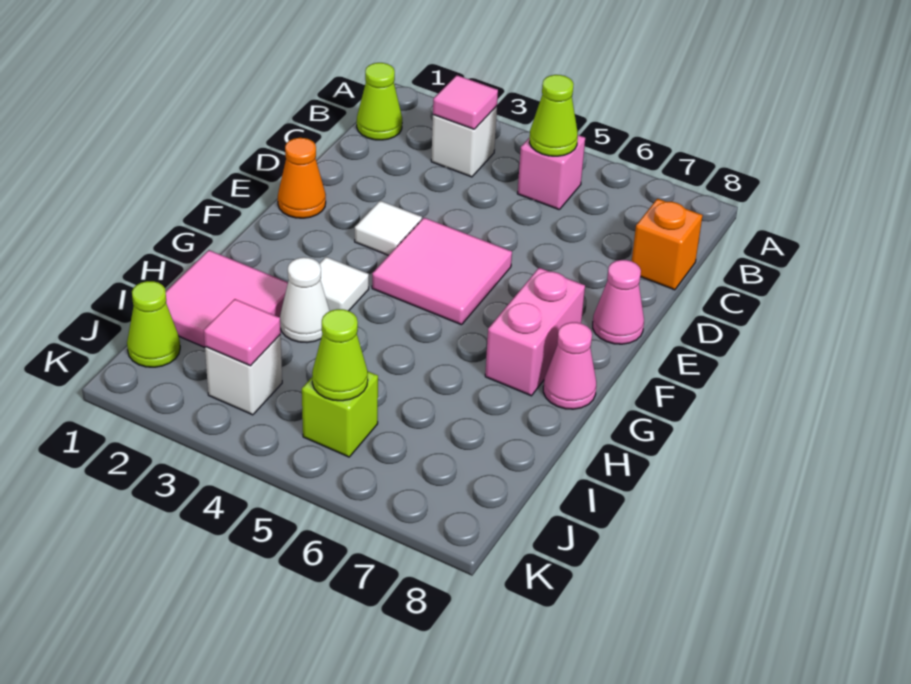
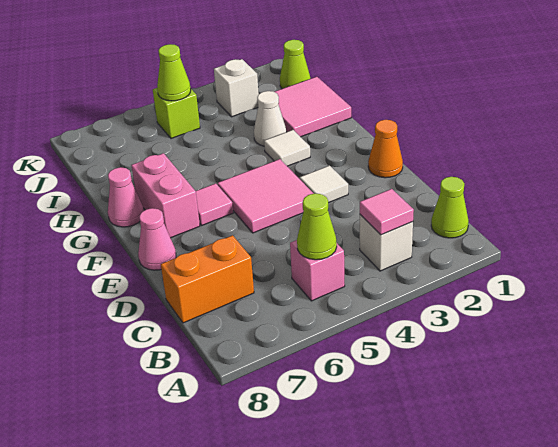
orange brick C8 level 1 -> orange brick C7:C8 level 1
pink tile J3 level 2 -> pink tile F6 level 1

